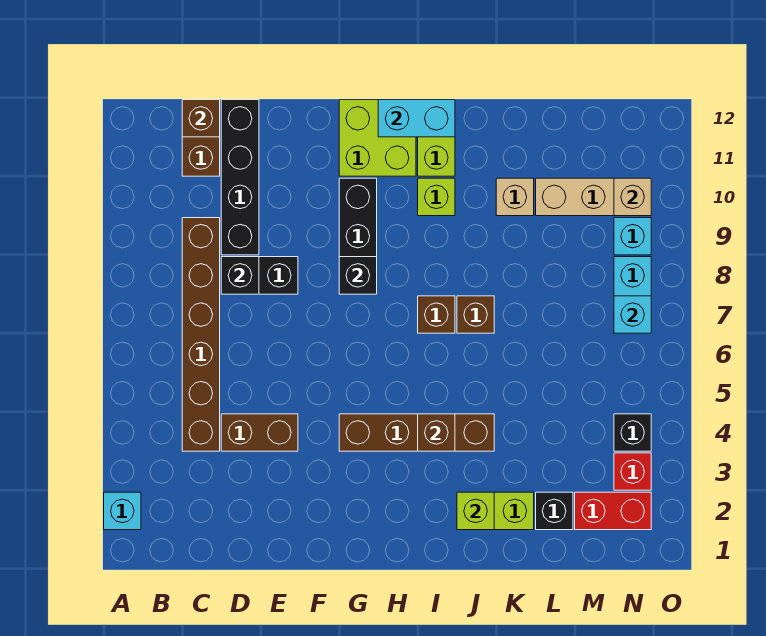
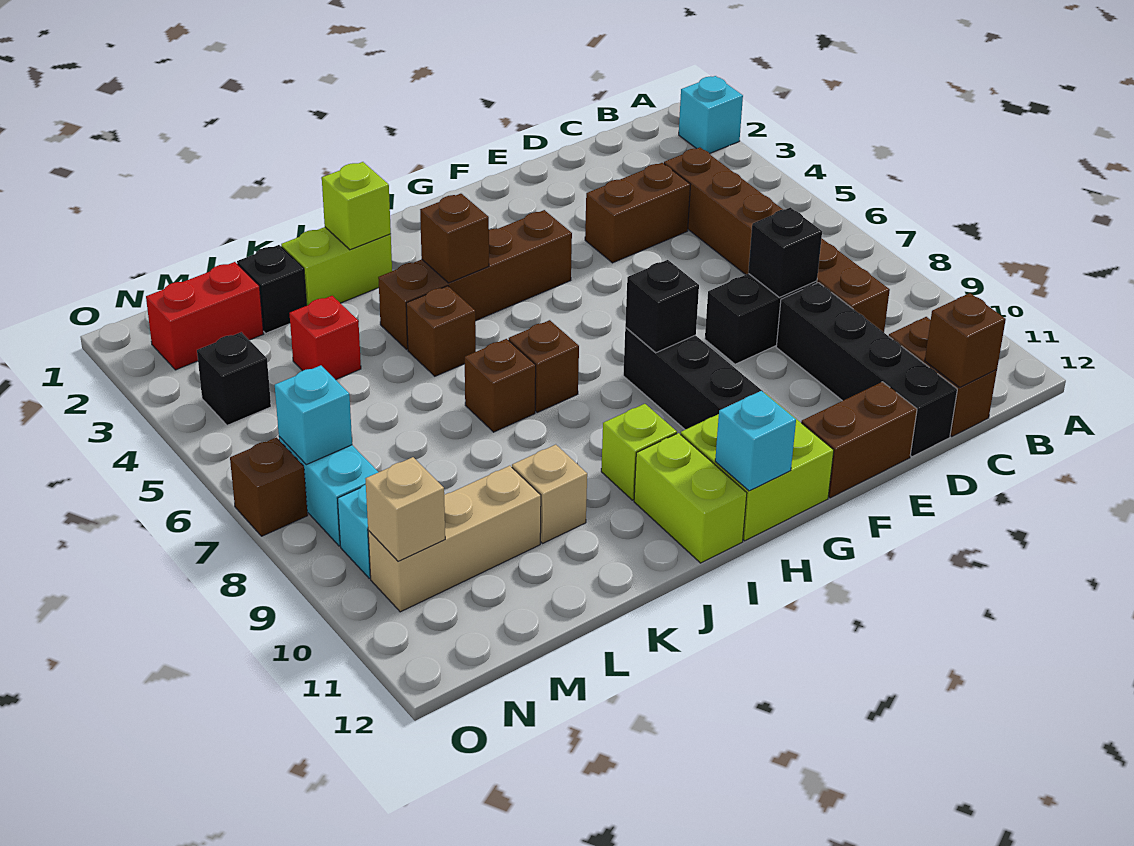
none -> brown brick E12:F12 level 1
cyan brick H12:I12 level 2 -> cyan brick H12 level 2
none -> brown brick J5 level 1
red brick N3 level 1 -> red brick L4 level 1
none -> brown brick O7 level 1

